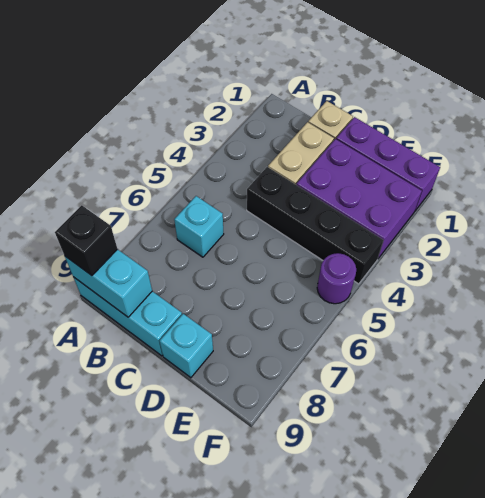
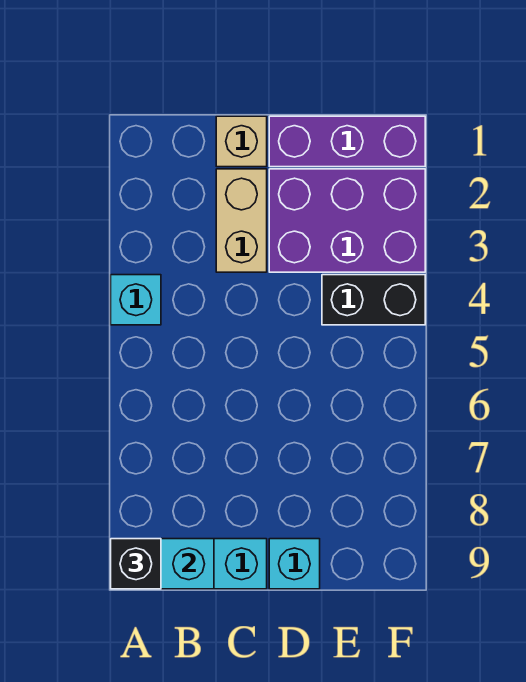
cyan brick B6 level 1 -> cyan brick A4 level 1
black brick C4:F4 level 1 -> black brick E4:F4 level 1
purple round brick F5 level 1 -> none

